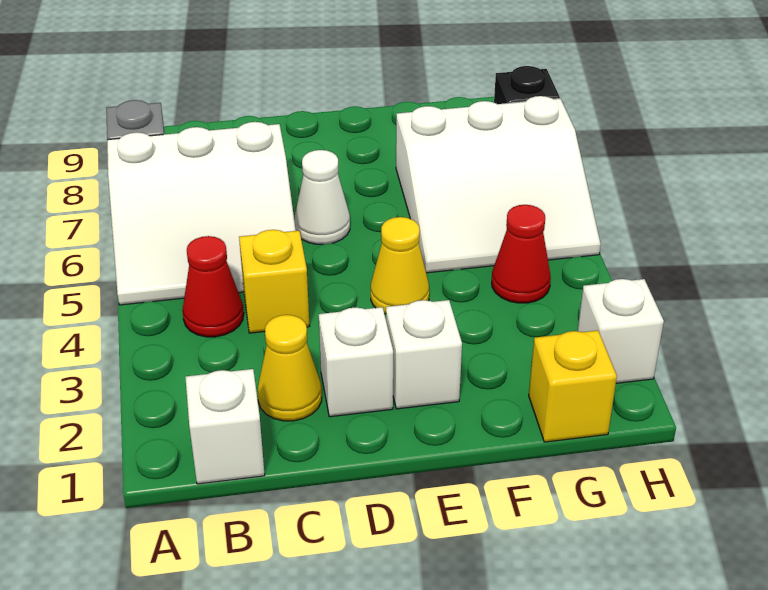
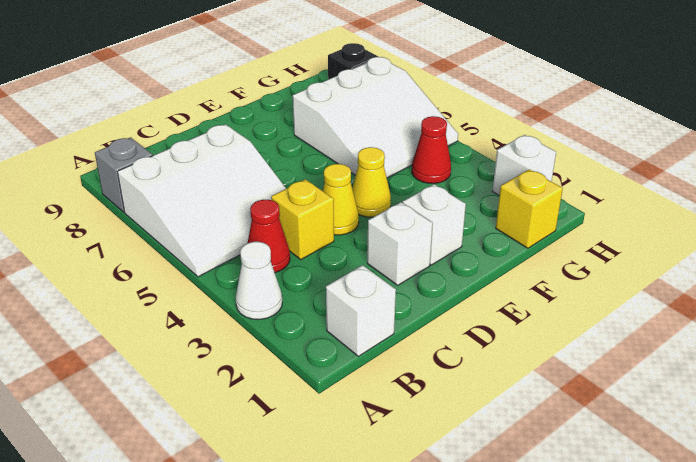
yellow cone C2 level 1 -> yellow cone D4 level 1
white cone D6 level 1 -> white cone A3 level 1

